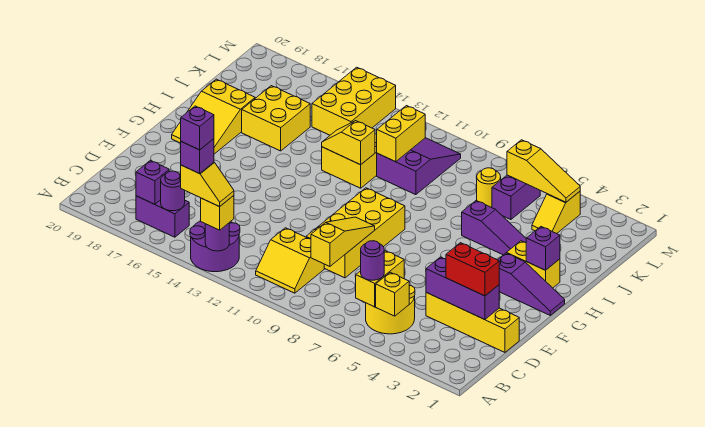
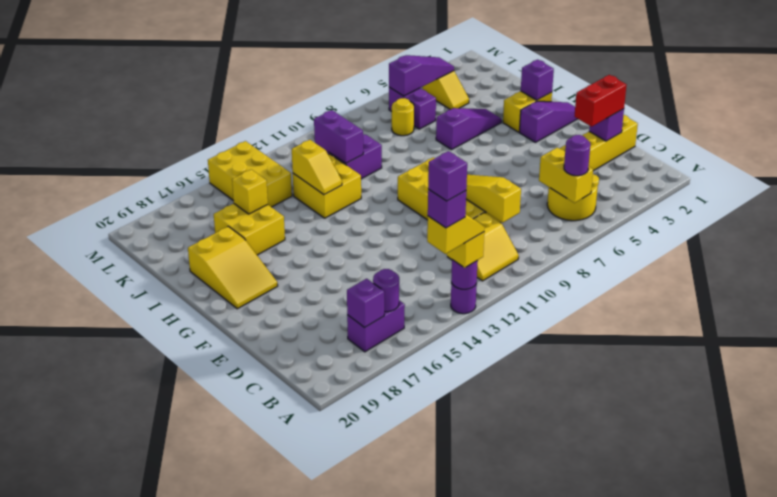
purple round brick A13:B14 level 1 -> purple round brick A13 level 1
yellow brick B5 level 2 -> yellow brick J16 level 2
purple brick D2:D4 level 2 -> purple brick D2 level 2
yellow slope I12:I13 level 2 top 12 -> yellow slope I13:J13 level 2 top J
yellow brick J11:K11 level 2 -> purple brick J11:K11 level 2
yellow slope L4:L6 level 2 top 6 -> purple slope L4:L6 level 2 top 6

